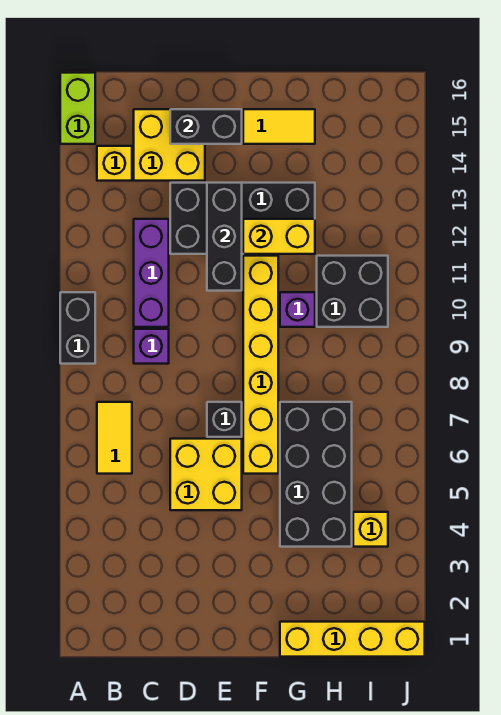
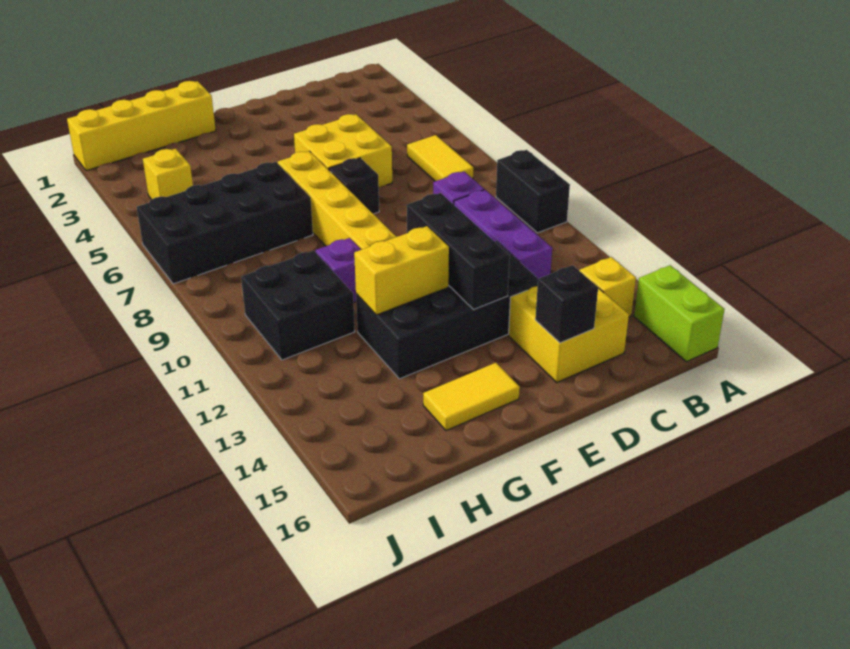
black brick D15:E15 level 2 -> black brick D15 level 2
black brick G4:H7 level 1 -> black brick G6:J7 level 1

